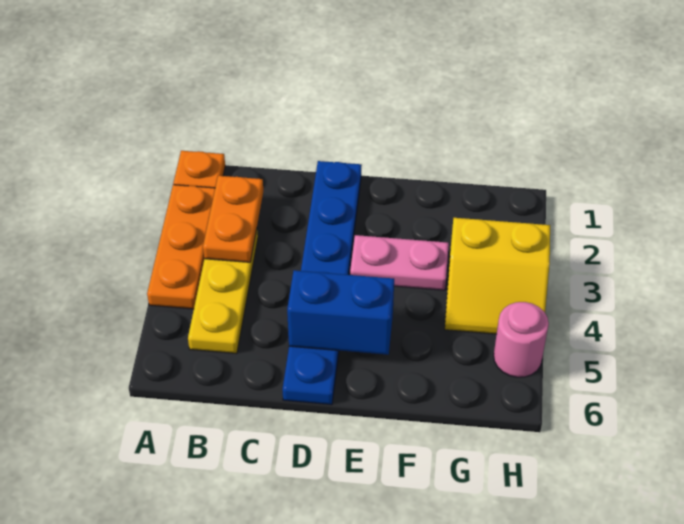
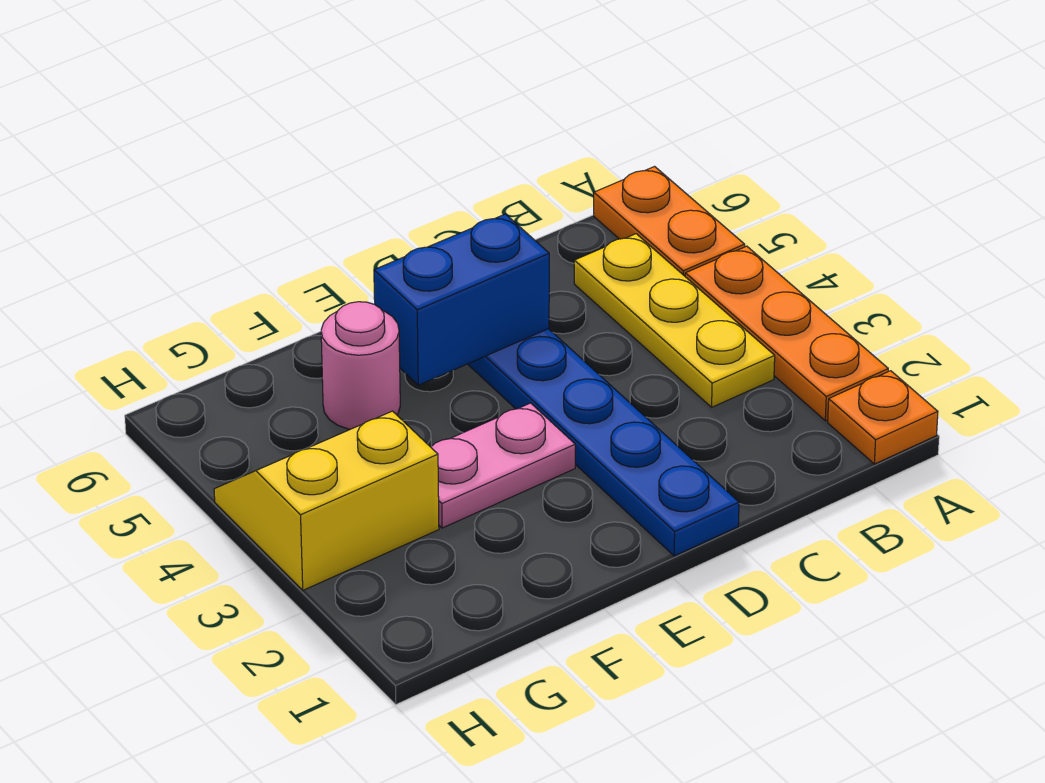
orange plate B2:B3 level 2 -> orange plate A5:A6 level 1
pink round brick H5 level 1 -> pink round brick F5 level 1

